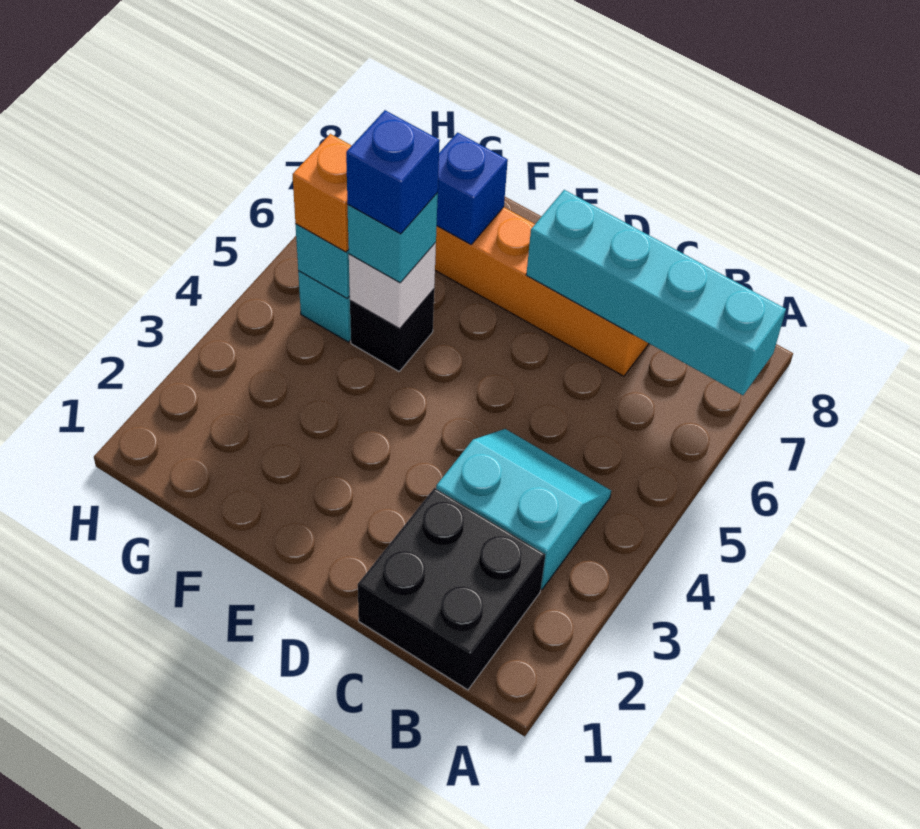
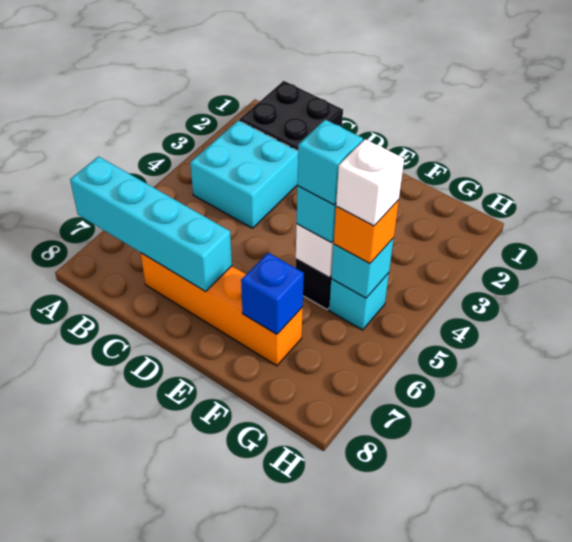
cyan slope B3:C4 level 1 top 3 -> cyan brick B3:C4 level 1
blue brick F5 level 4 -> cyan brick F5 level 4
none -> white brick G5 level 4

